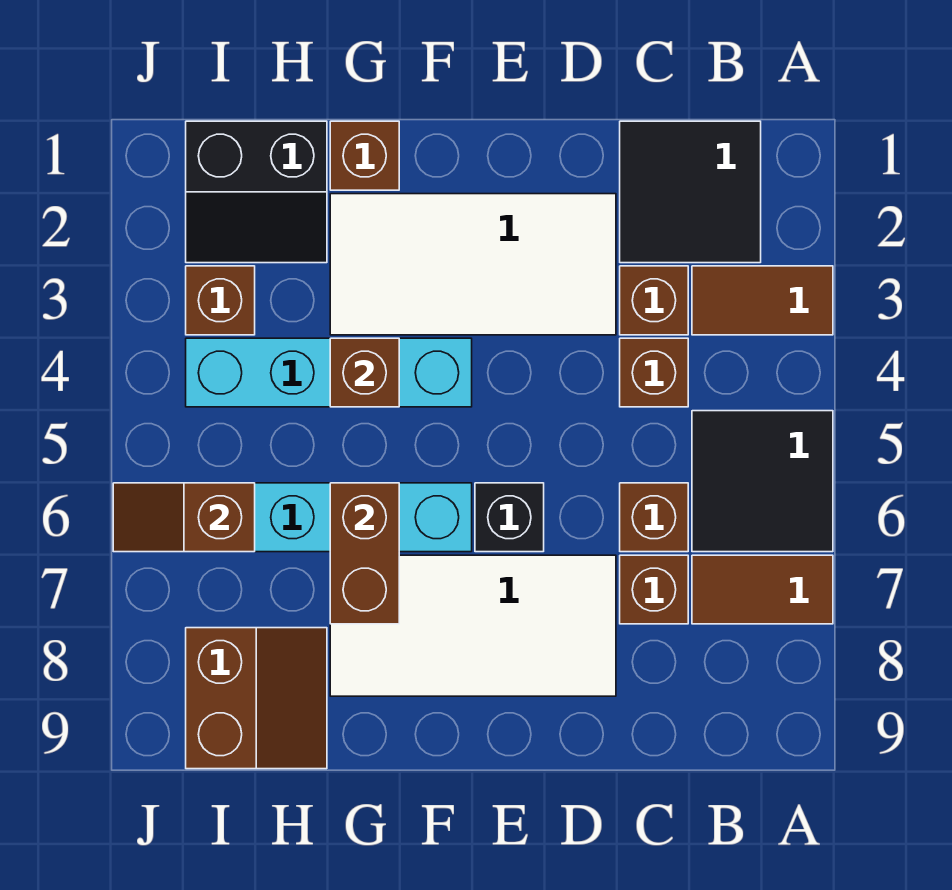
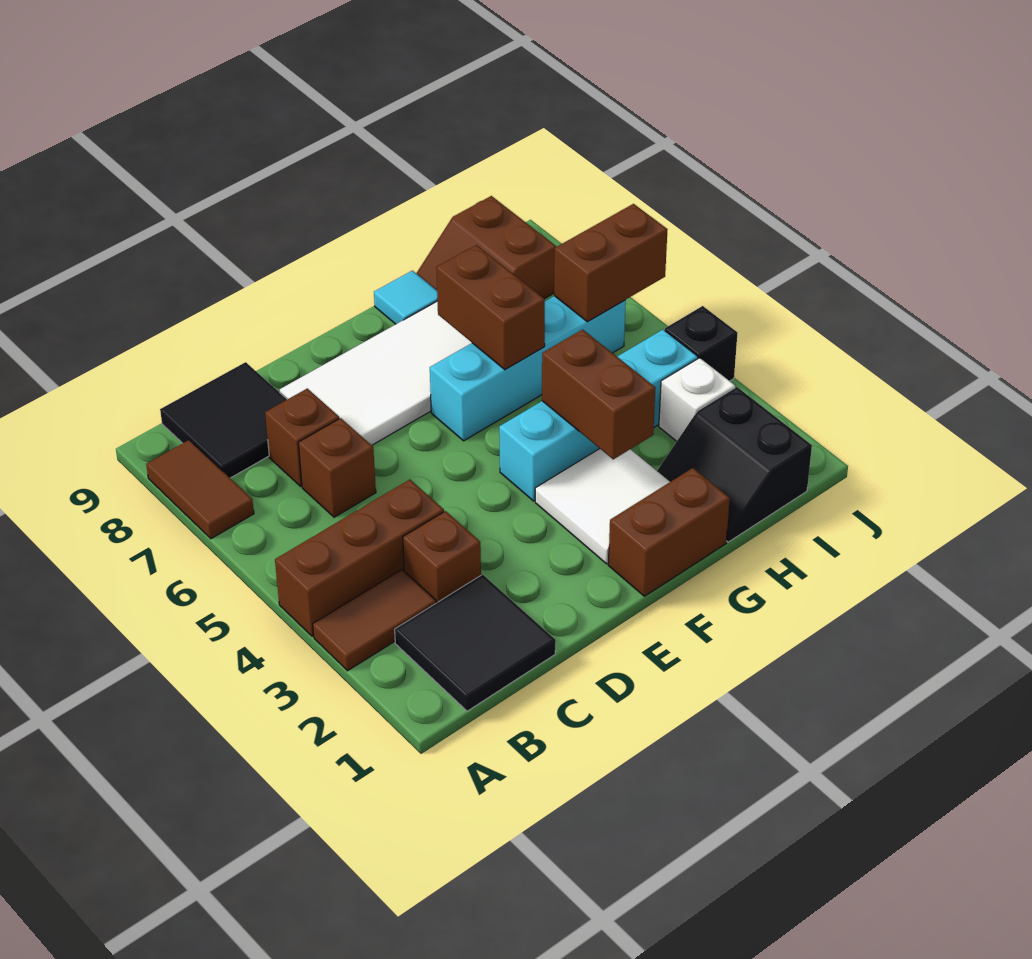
black tile A5:B6 level 1 -> black tile B8:C9 level 1
brown tile A7:B7 level 1 -> brown tile A7:A8 level 1
brown brick C4 level 1 -> brown brick A4:C4 level 1
white tile D2:G3 level 1 -> white tile F2:G3 level 1
black brick E6 level 1 -> black brick J4 level 1
brown brick G1 level 1 -> brown brick F1:G1 level 1
brown brick G4 level 2 -> brown brick G3:G4 level 2
none -> cyan tile G9 level 1
black slope H1:I2 level 1 top 1 -> black slope H1:I2 level 1 top I
brown brick I3 level 1 -> white brick I3 level 1
brown slope I6:J6 level 2 top I -> brown brick I6:J6 level 2

